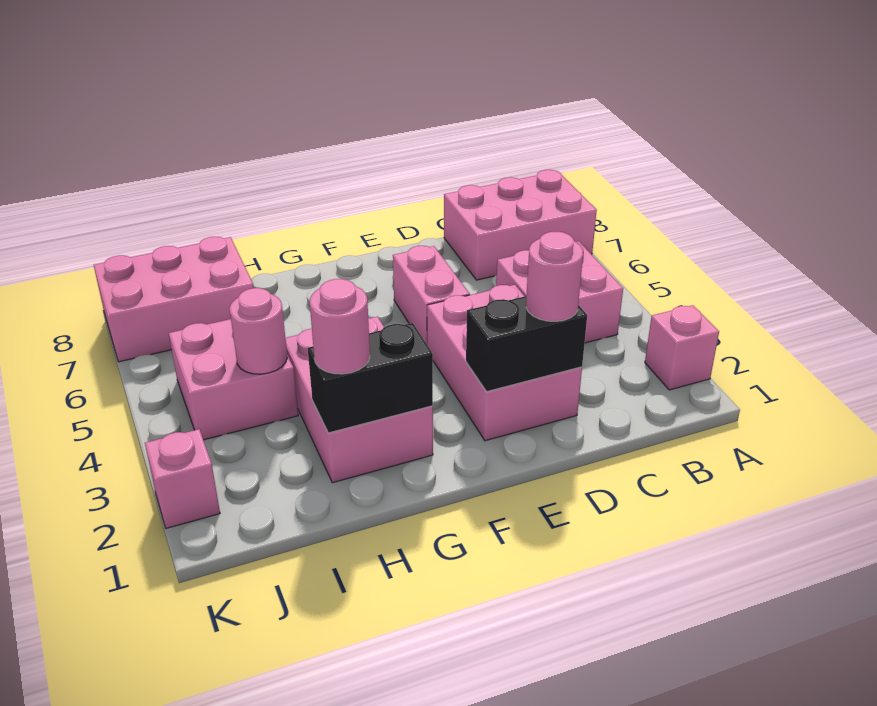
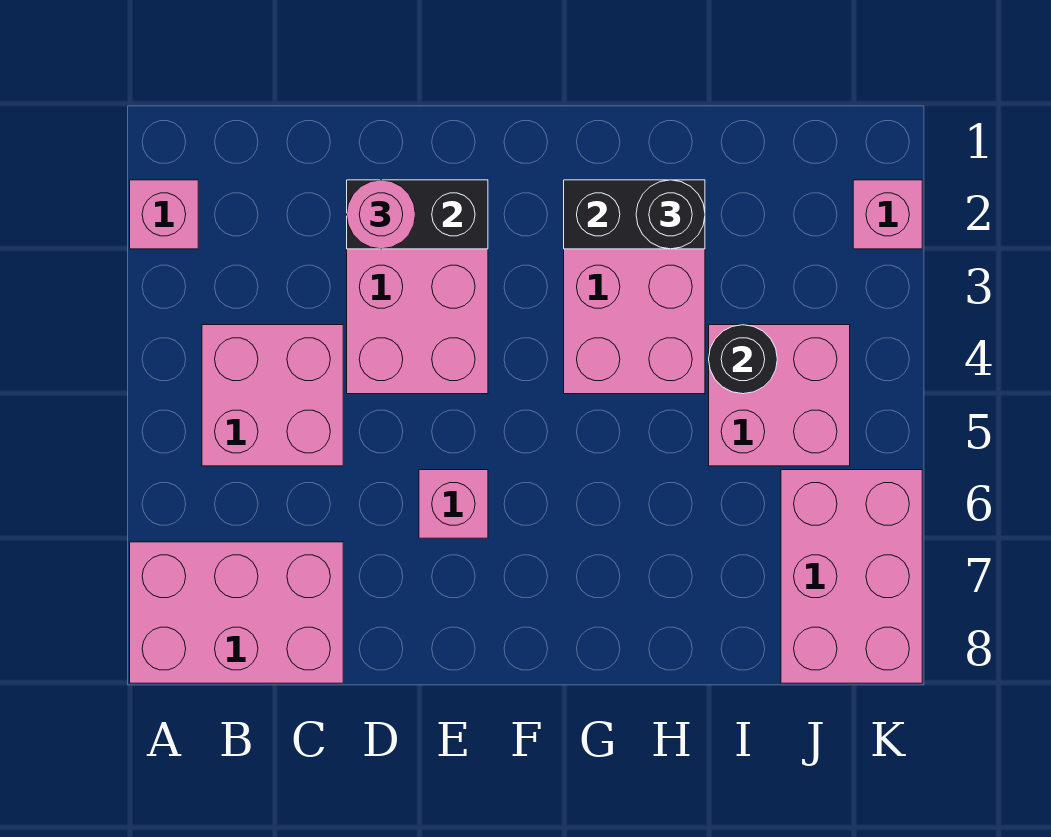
pink brick E5:E6 level 1 -> pink brick E6 level 1
pink round brick H2 level 3 -> black round brick H2 level 3
pink round brick I4 level 2 -> black round brick I4 level 2
pink brick I7:K8 level 1 -> pink brick J6:K8 level 1

